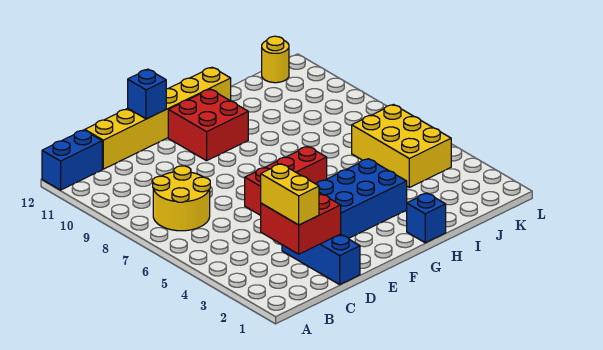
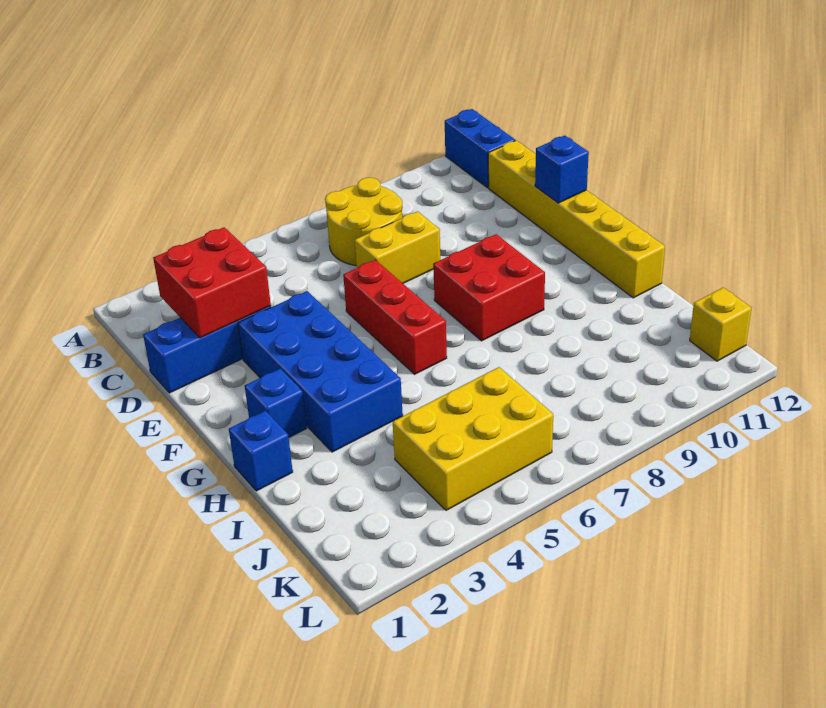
yellow brick C2:C3 level 3 -> yellow brick D7:D8 level 1
red brick F10:G11 level 1 -> red brick F8:G9 level 1
none -> blue brick G2 level 1
yellow round brick K12 level 1 -> yellow brick K12 level 1

